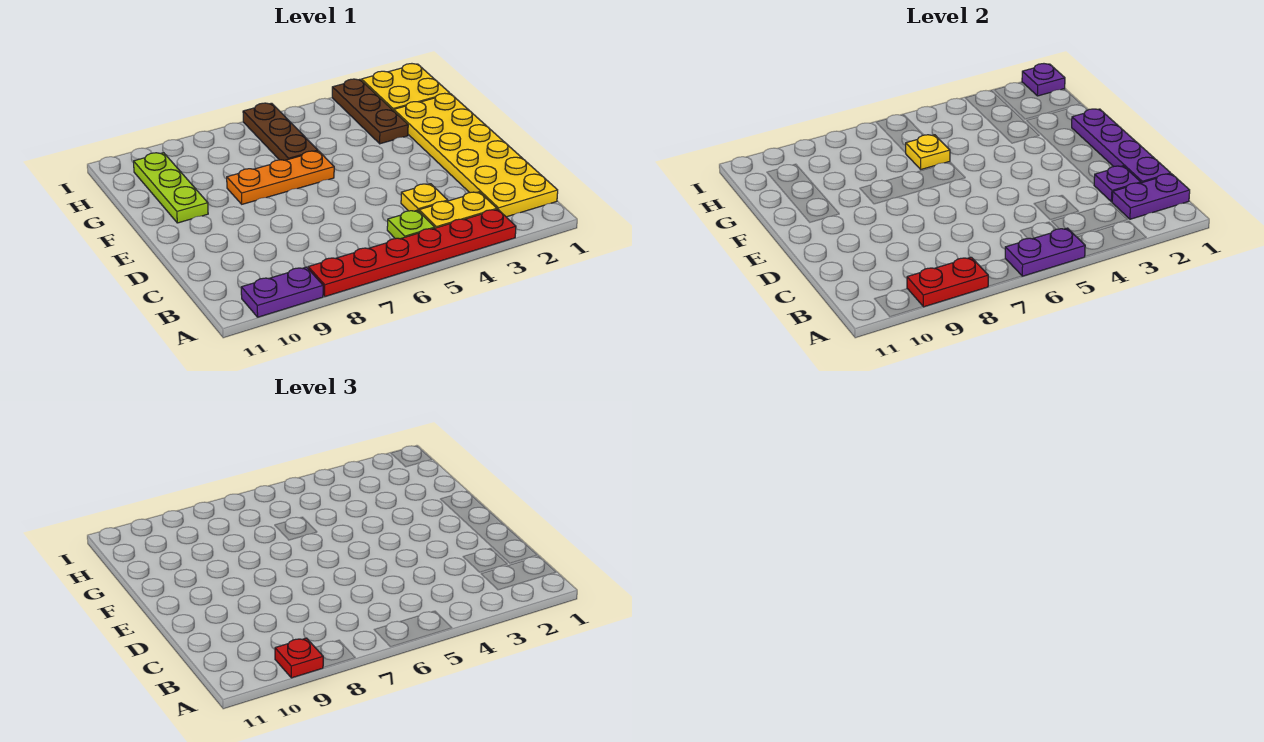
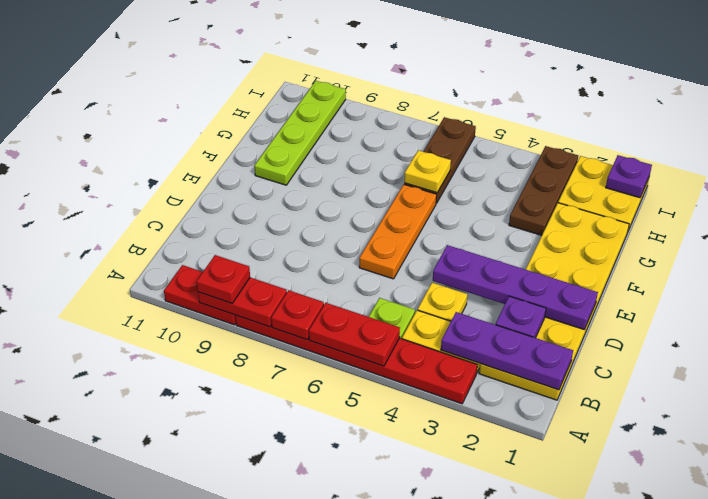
purple plate A5:A6 level 2 -> red plate A5:A6 level 2
none -> red plate A7 level 2
purple plate A9:A10 level 1 -> red plate A9:A10 level 1
purple plate B1:B2 level 2 -> purple plate B1:B3 level 2
purple plate C1:F1 level 2 -> purple plate D1:D4 level 2
orange plate F6:F8 level 1 -> orange plate D6:F6 level 1
lime plate F10:H10 level 1 -> lime plate F10:I10 level 1

